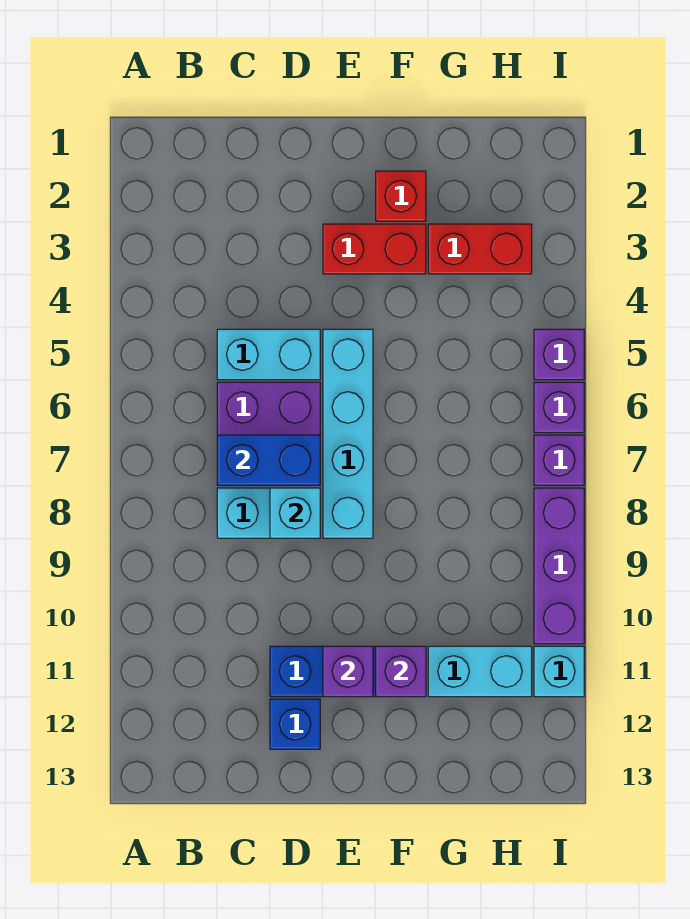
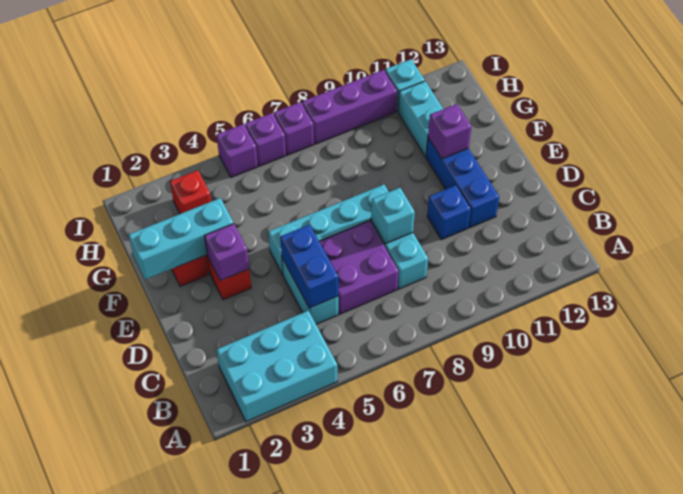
none -> cyan brick A2:B4 level 1
blue brick C7:D7 level 2 -> blue brick C5:D5 level 2
blue brick D12 level 1 -> blue brick D10 level 1
purple brick E11 level 2 -> purple brick E3 level 2
none -> cyan brick F1:F3 level 2
red brick G3:H3 level 1 -> red brick H3 level 1

